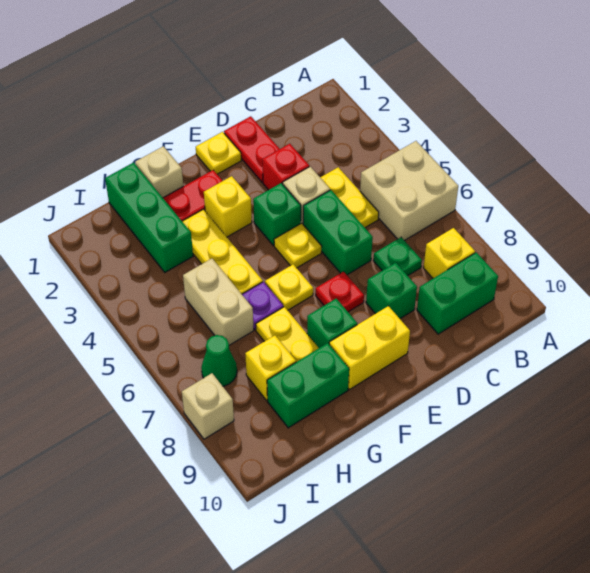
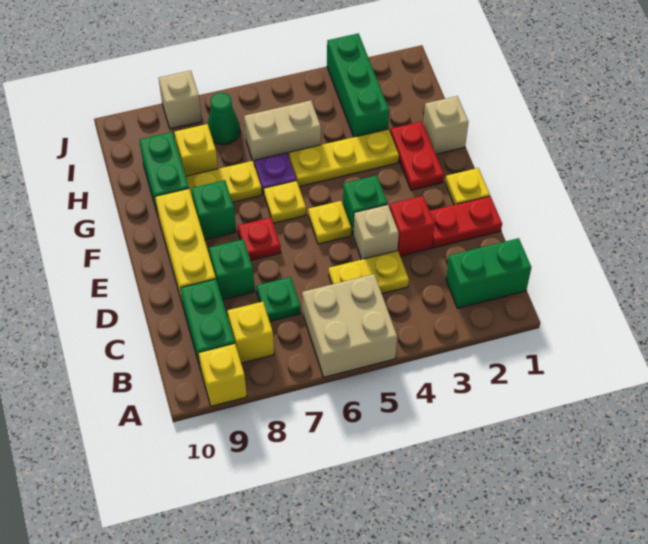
green brick D5:D6 level 1 -> green brick B1:B2 level 1
yellow brick E9:F9 level 1 -> yellow brick D9:F9 level 1
yellow brick F3 level 1 -> yellow brick A9 level 1
green brick H1:H3 level 1 -> green brick H3:J3 level 1

